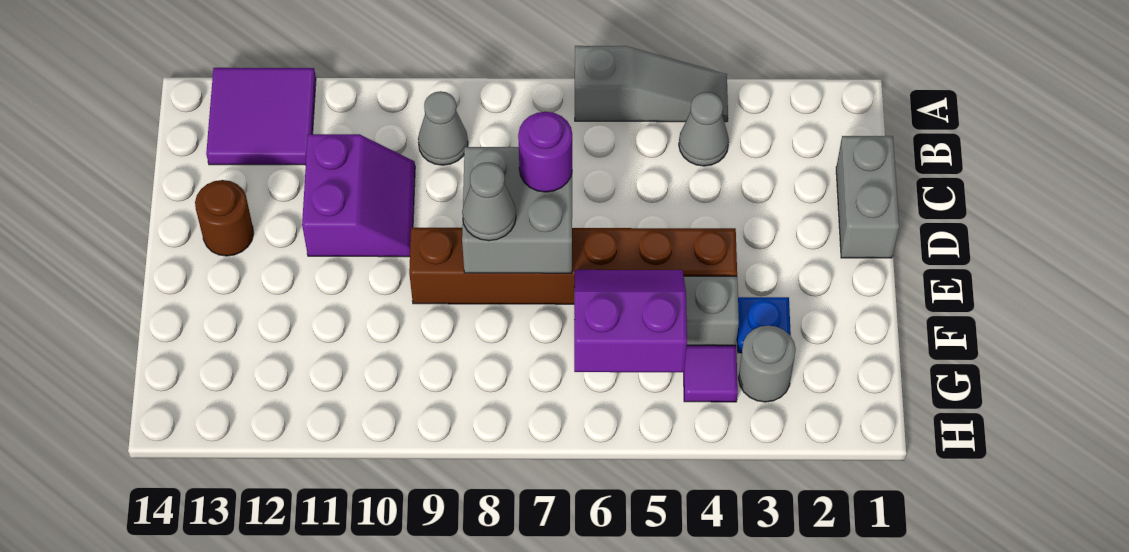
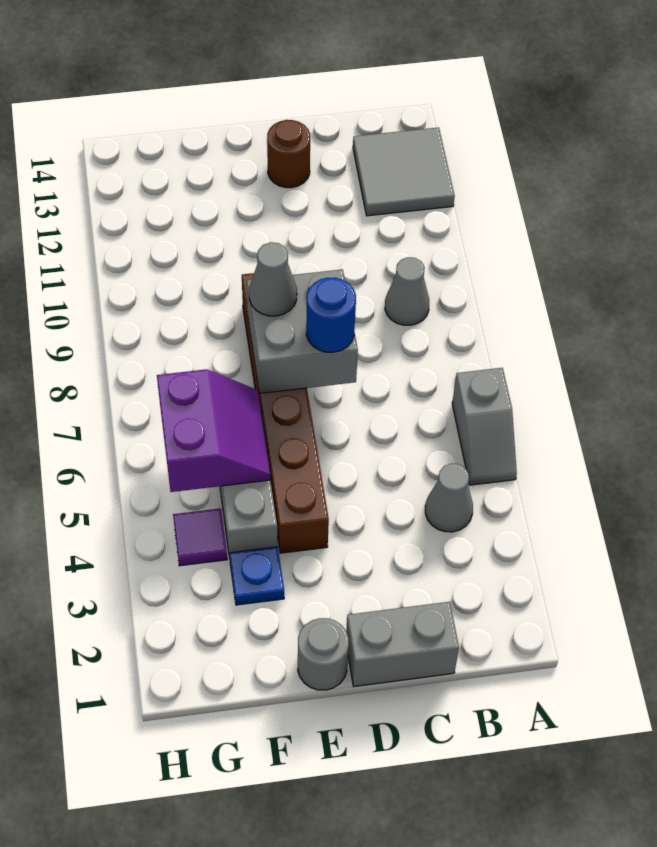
grey slope A4:A6 level 1 top 6 -> grey slope A5:A6 level 1 top 6
purple tile A12:B13 level 1 -> grey tile A12:B13 level 1
purple slope C10:D11 level 1 top 11 -> none
purple round brick D7 level 3 -> blue round brick D7 level 3
grey round brick G3 level 1 -> grey round brick E1 level 1

